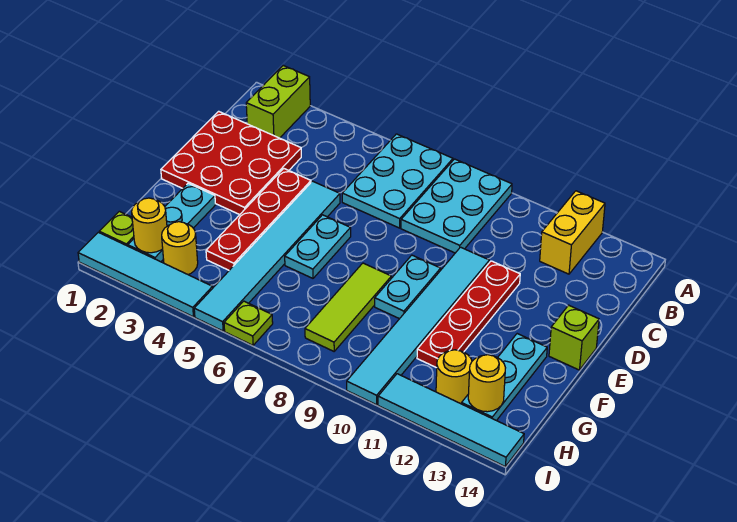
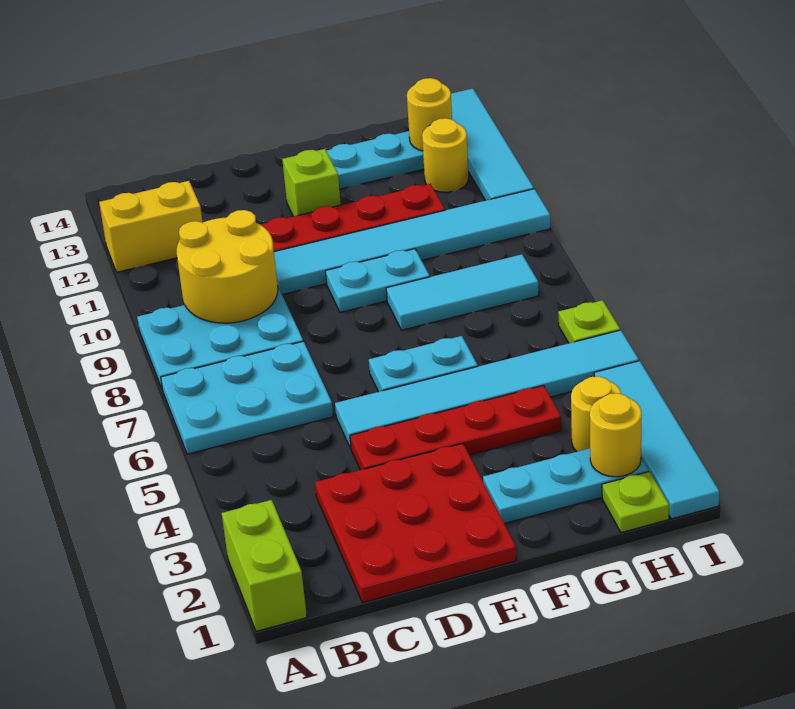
lime brick A2:B2 level 1 -> lime brick A1:A2 level 1
none -> yellow round brick B9:C10 level 2
lime brick E14 level 1 -> lime brick E12 level 1
lime tile F8:H8 level 1 -> cyan tile F8:H8 level 1

